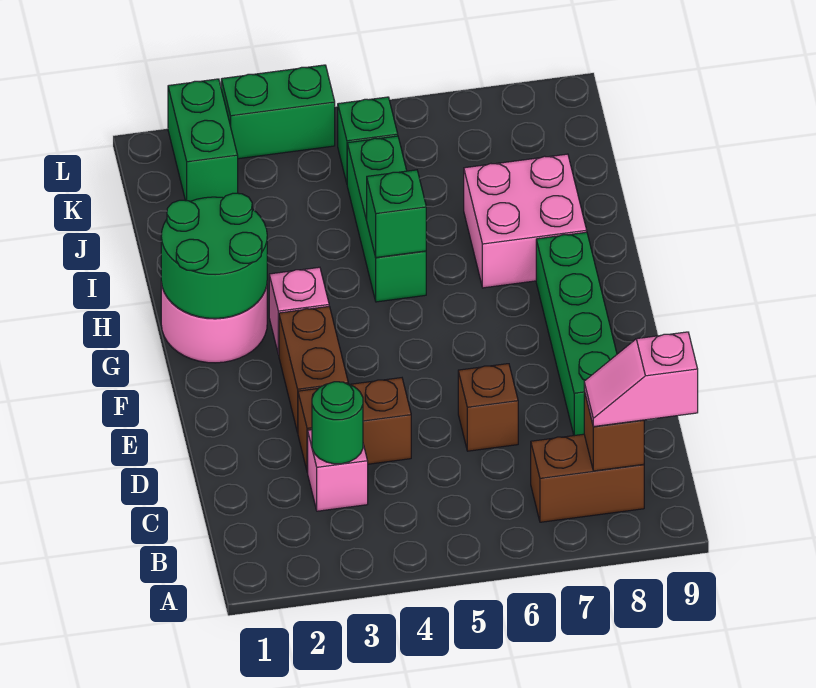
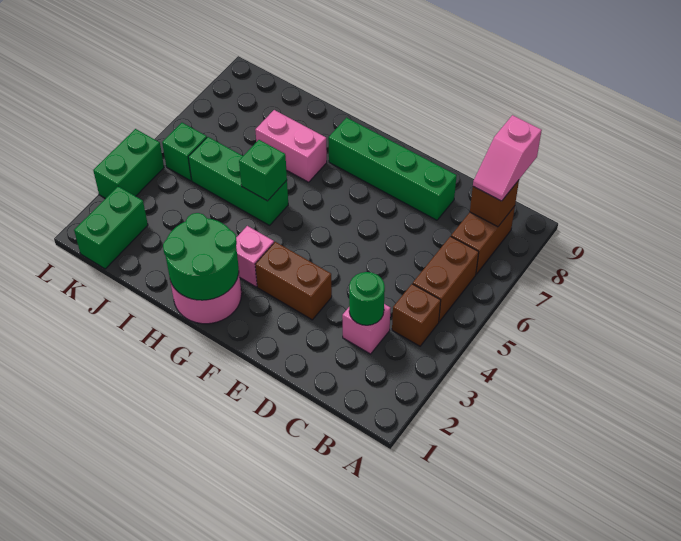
brown brick D3:D4 level 1 -> brown brick B5:B6 level 1
brown brick D6 level 1 -> brown brick B4 level 1
pink brick H7:I8 level 1 -> pink brick H7:I7 level 1
green brick K2:L2 level 1 -> green brick K1:K2 level 1

